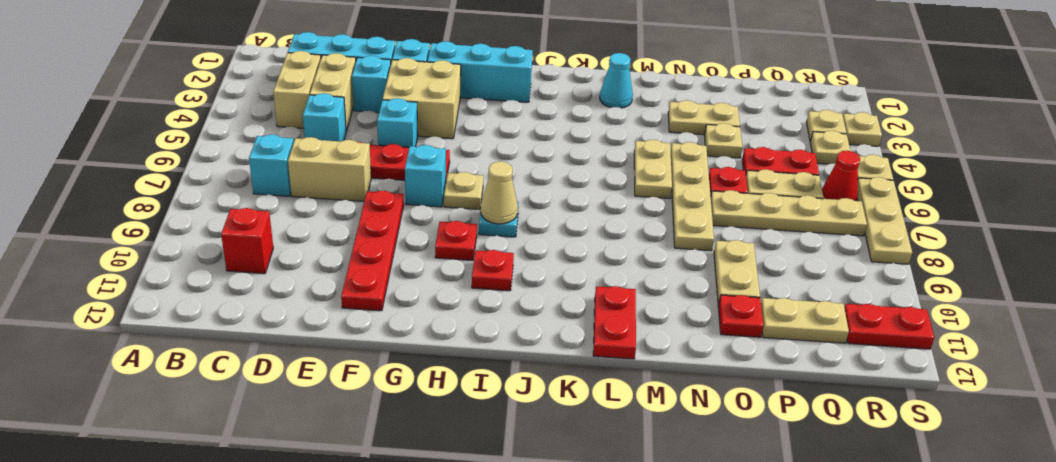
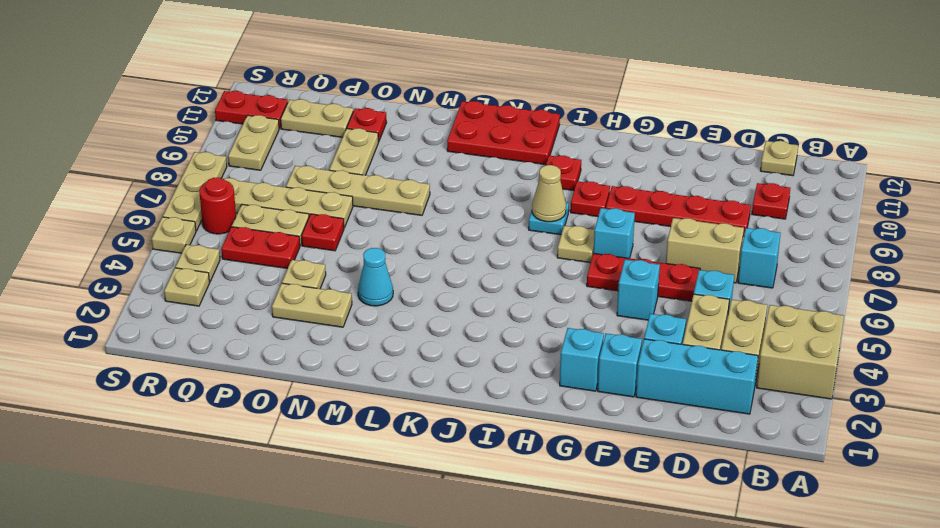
red brick C10 level 1 -> red plate C10 level 1
tan brick F3:G4 level 1 -> tan brick A3:B4 level 1
red plate F8:F11 level 1 -> red plate D9:G9 level 1
cyan brick G2:I2 level 1 -> cyan brick G2 level 1
cyan cone L2 level 1 -> cyan cone M4 level 1
red plate L11:L12 level 1 -> red plate J11:L12 level 1
tan plate M5:M6 level 1 -> tan plate R9:R10 level 1
tan plate N5:N8 level 1 -> tan plate M8:P8 level 1
red cone R6 level 1 -> red round brick R6 level 1
tan plate S3 level 1 -> tan plate C12 level 1

